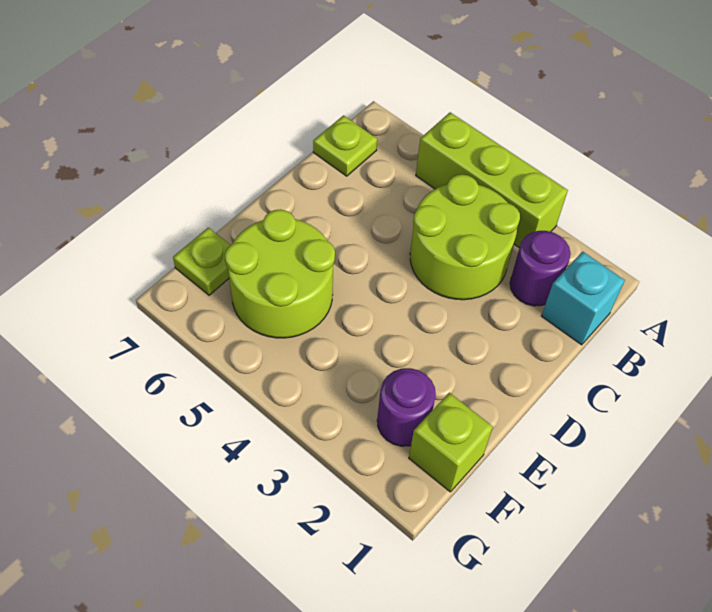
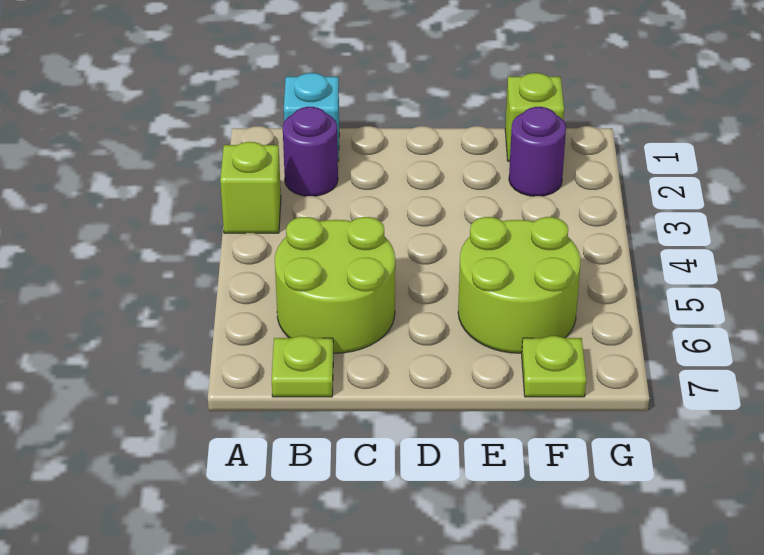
lime brick A3:A5 level 1 -> lime brick A3 level 1
lime round brick B3:C4 level 1 -> lime round brick B5:C6 level 1

